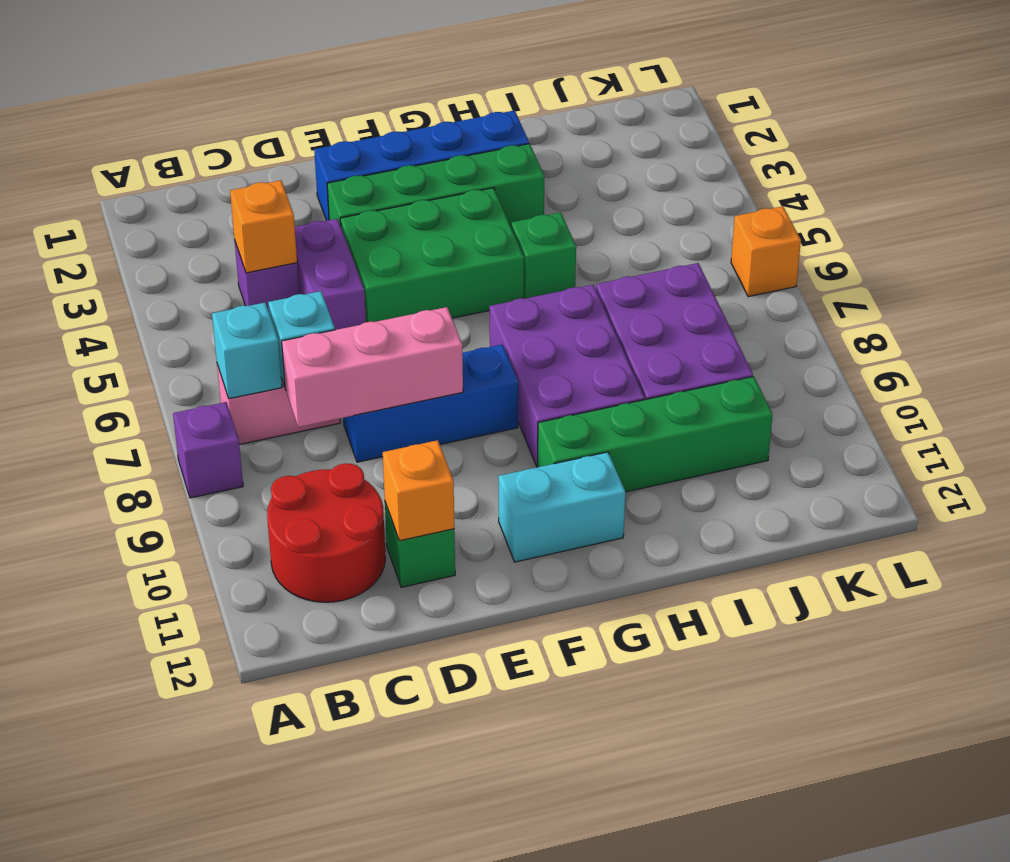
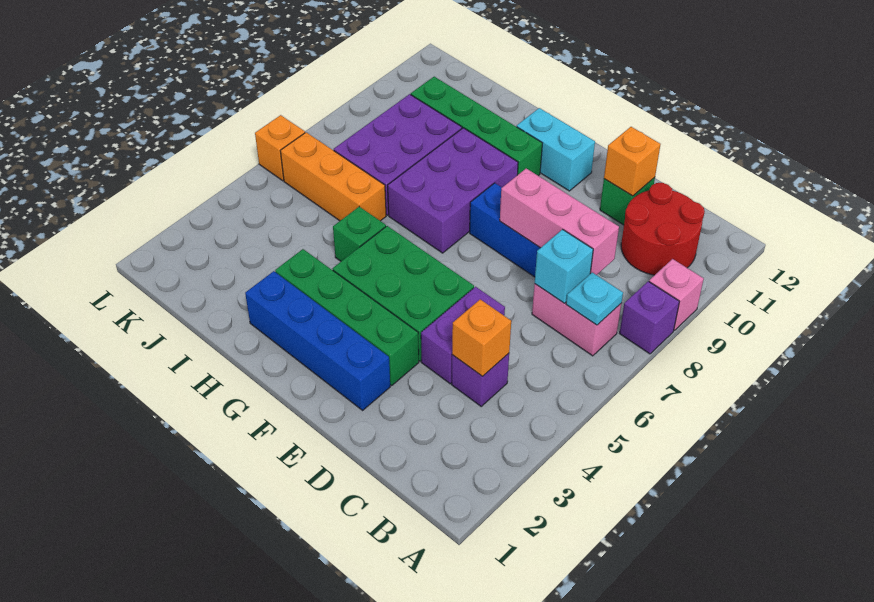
none -> pink brick A9 level 1
cyan brick B7 level 2 -> cyan plate B7 level 2
none -> orange brick I6:K6 level 1

